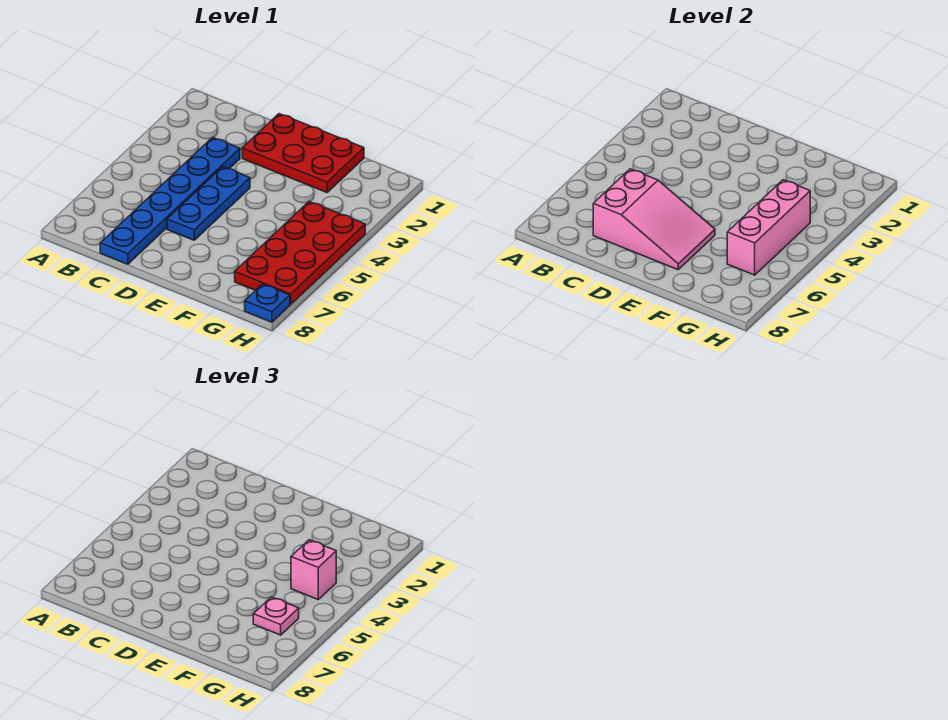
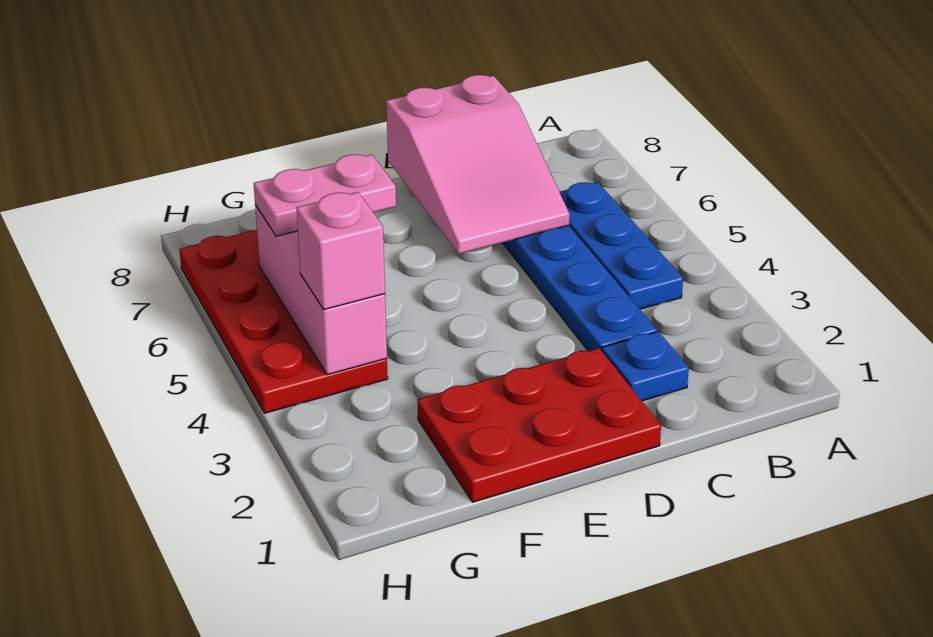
pink slope C6:E7 level 2 top C -> pink slope C6:D8 level 2 top 8
blue plate D4:D6 level 1 -> blue plate B4:B6 level 1
pink plate G6 level 3 -> pink plate F6:G6 level 3
blue plate H8 level 1 -> blue plate C2 level 1

